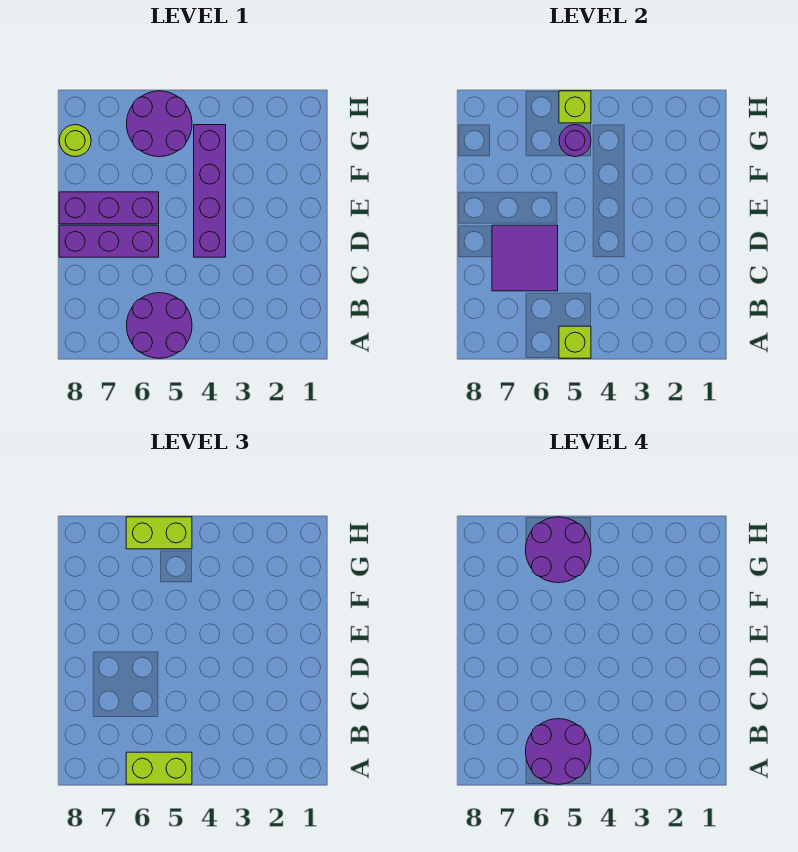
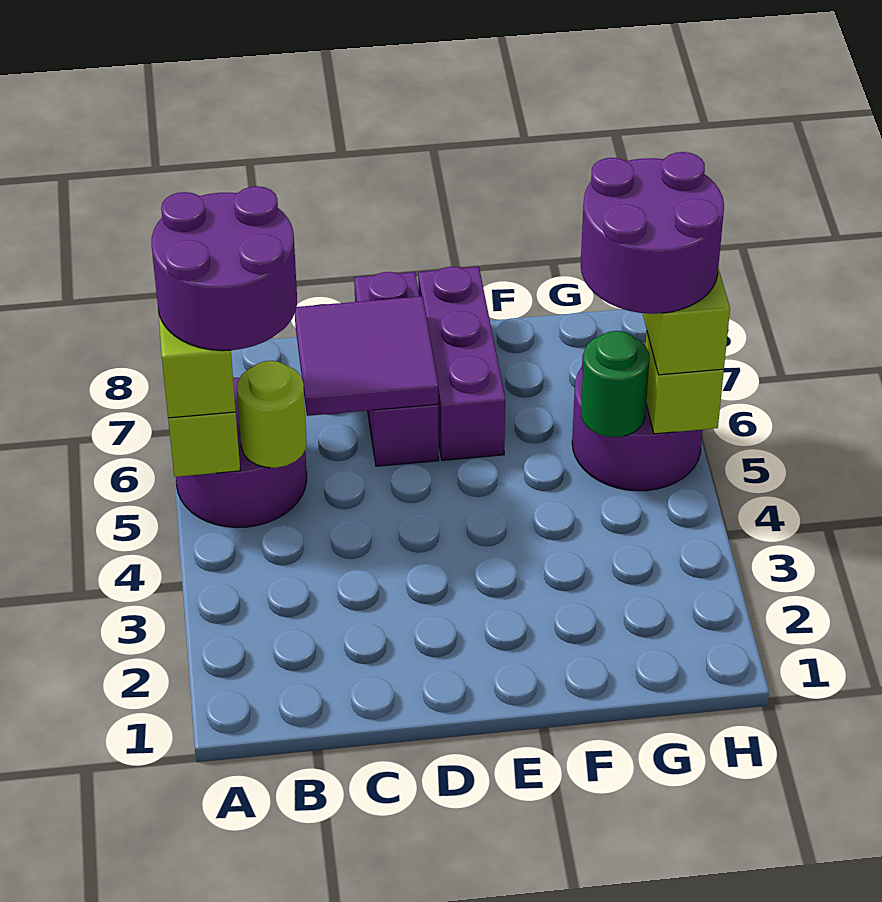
purple brick D4:G4 level 1 -> none
purple round brick G5 level 2 -> green round brick G5 level 2
lime round brick G8 level 1 -> lime round brick B5 level 2

